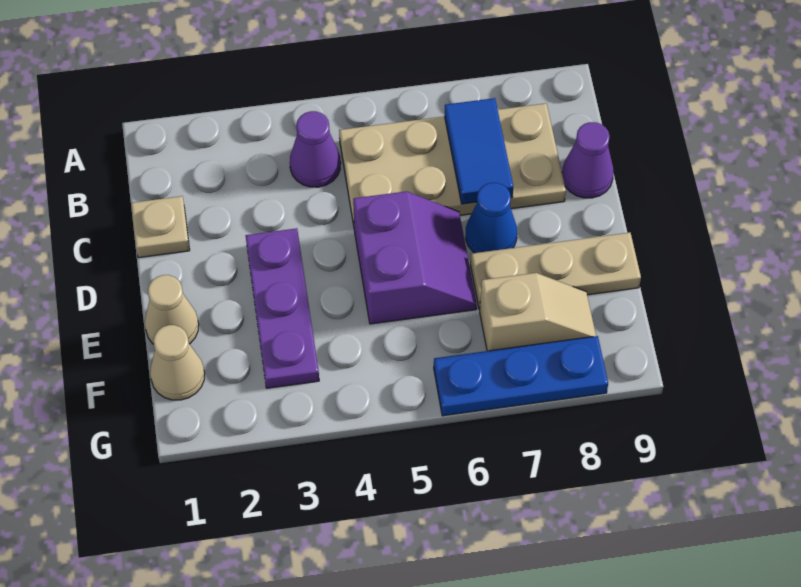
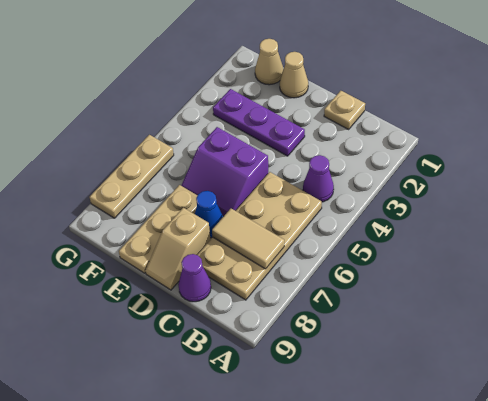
blue tile B7:C7 level 2 -> tan tile B7:C7 level 2
tan slope F7:F8 level 1 top 7 -> tan slope D8:D9 level 1 top 8
blue plate G6:G8 level 1 -> tan plate G6:G8 level 1

